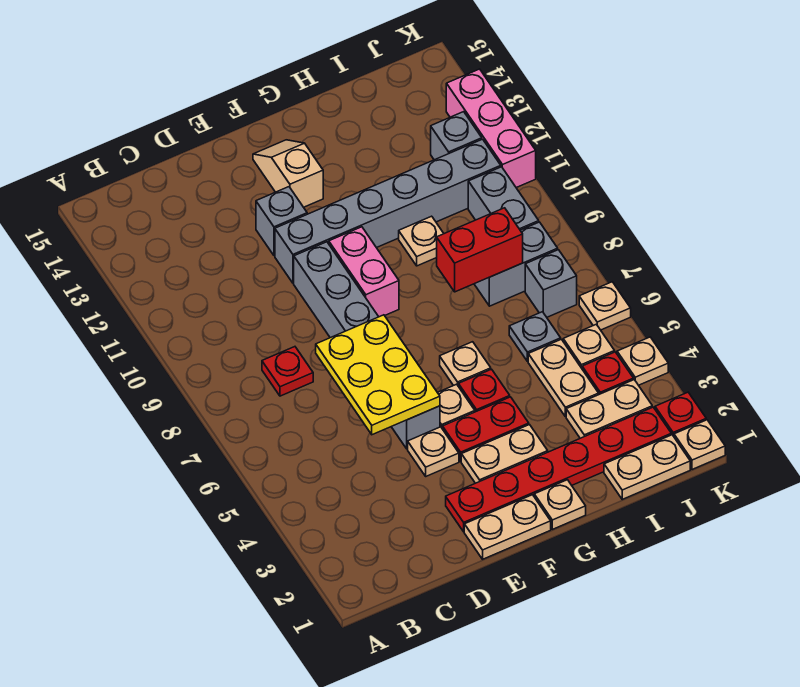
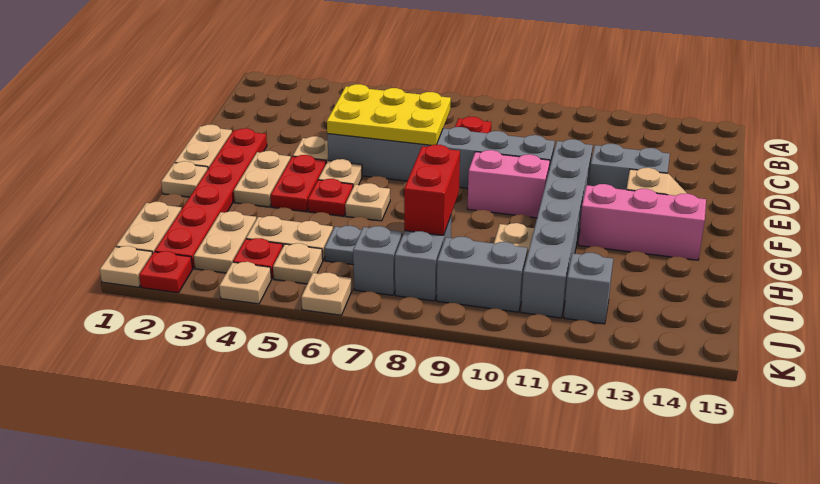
grey brick E12 level 1 -> grey brick E12:E13 level 1
pink brick K11:K13 level 1 -> pink brick G12:G14 level 1

